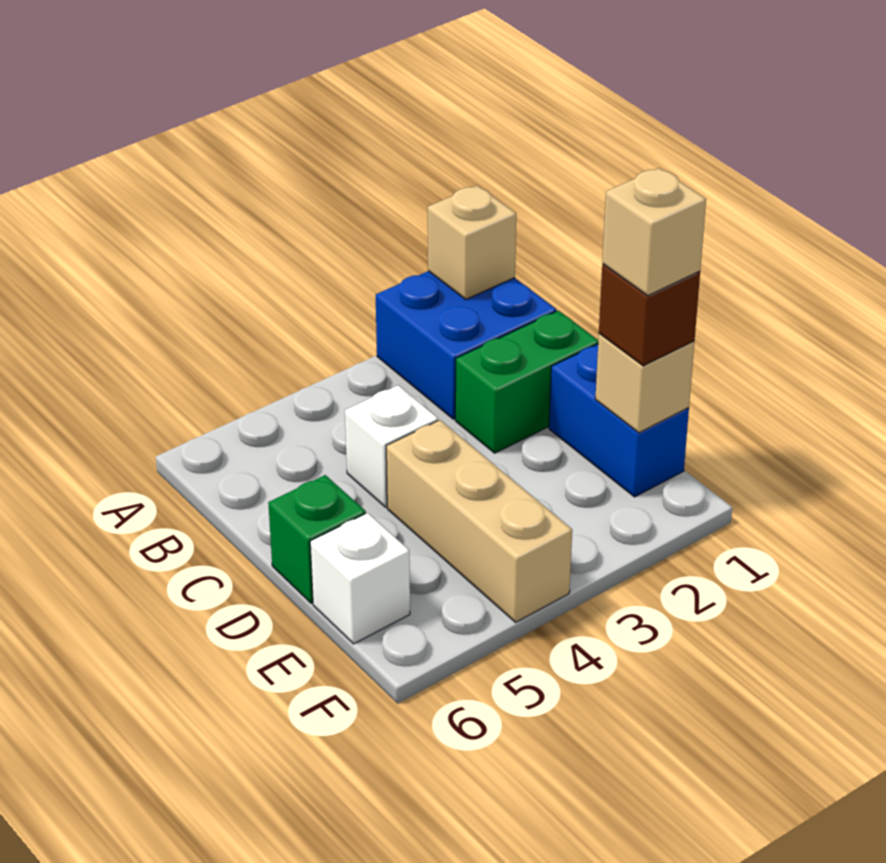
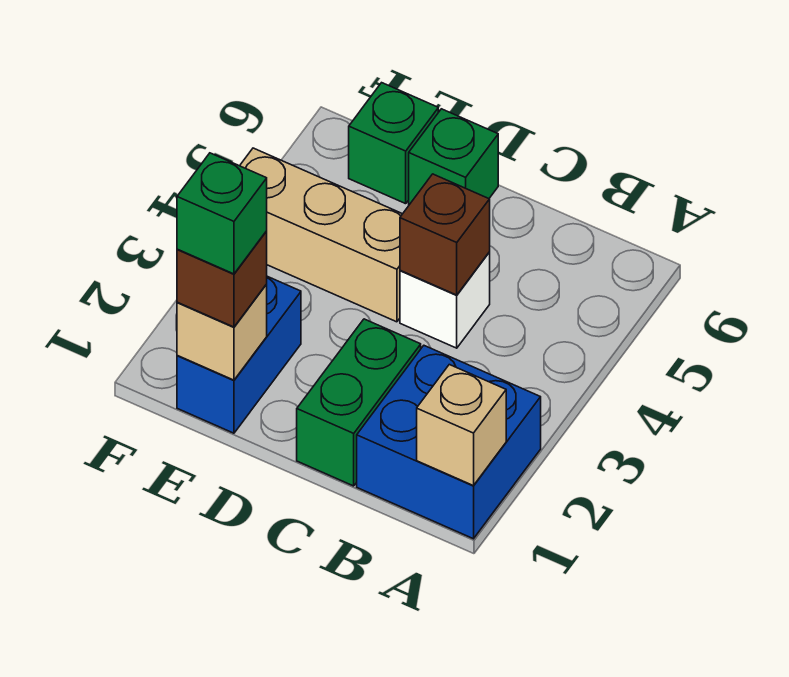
none -> brown brick C4 level 2
blue brick D1:E1 level 1 -> blue brick E1:E2 level 1
tan brick E1 level 4 -> green brick E1 level 4
white brick E6 level 1 -> green brick E6 level 1

